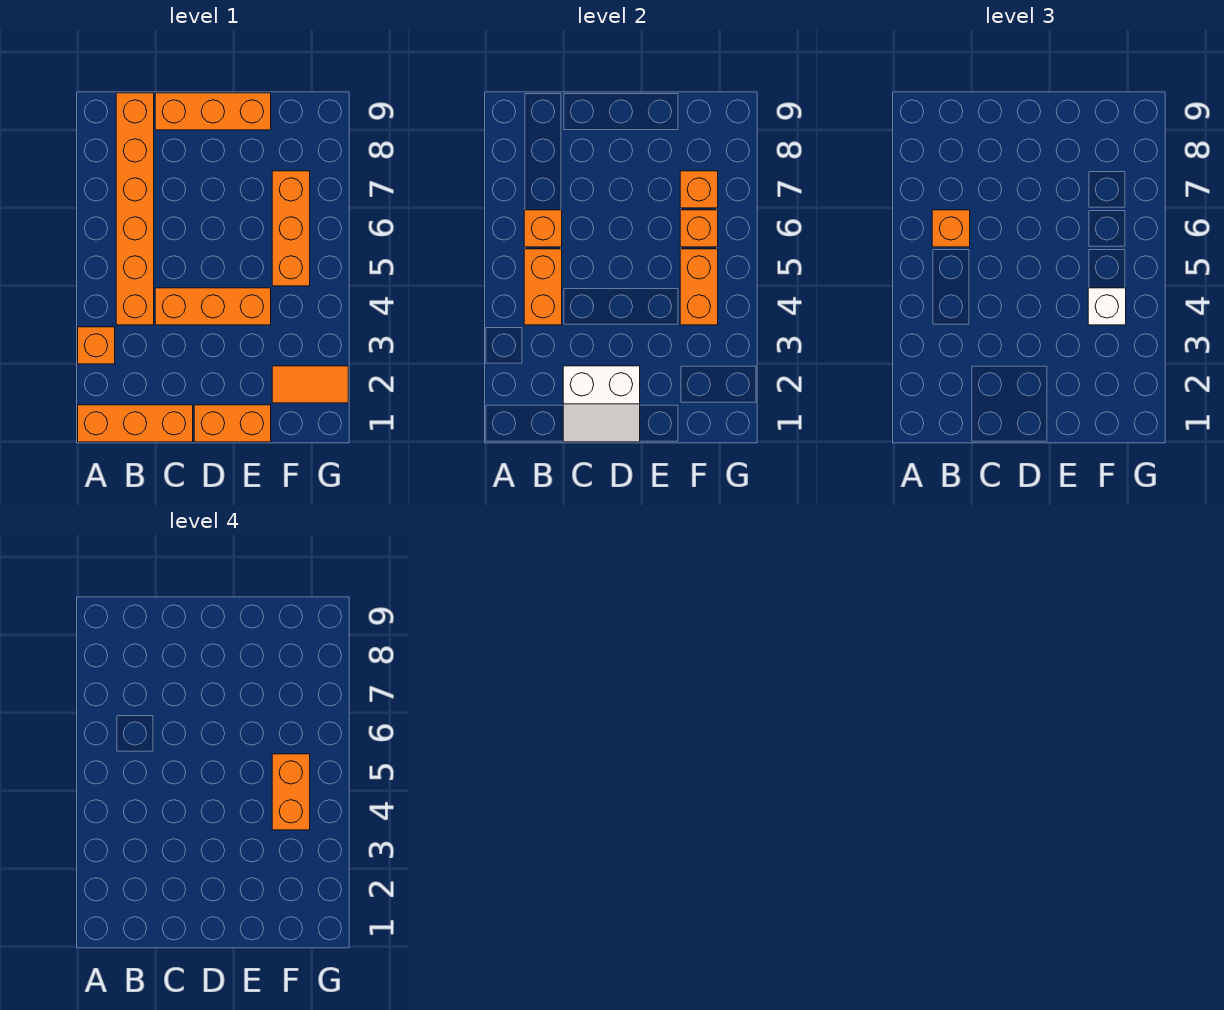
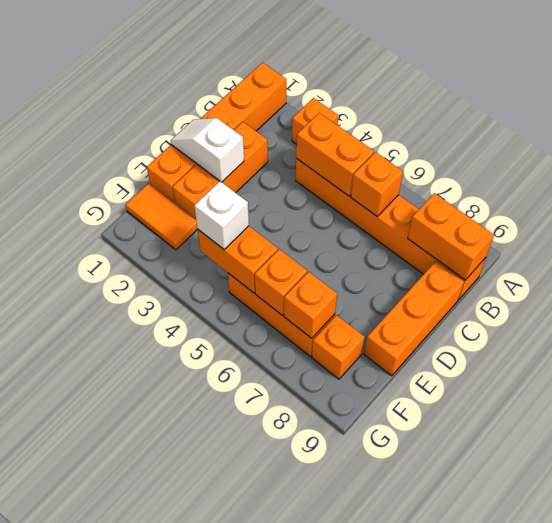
orange brick B6 level 3 -> orange brick F8 level 1
white slope C1:D2 level 2 top 2 -> white slope D1:D2 level 2 top 2
orange brick C4:E4 level 1 -> orange brick C2:E2 level 1
orange tile F2:G2 level 1 -> orange tile F1:F2 level 1
orange brick F4:F5 level 4 -> orange brick B8:B9 level 2

